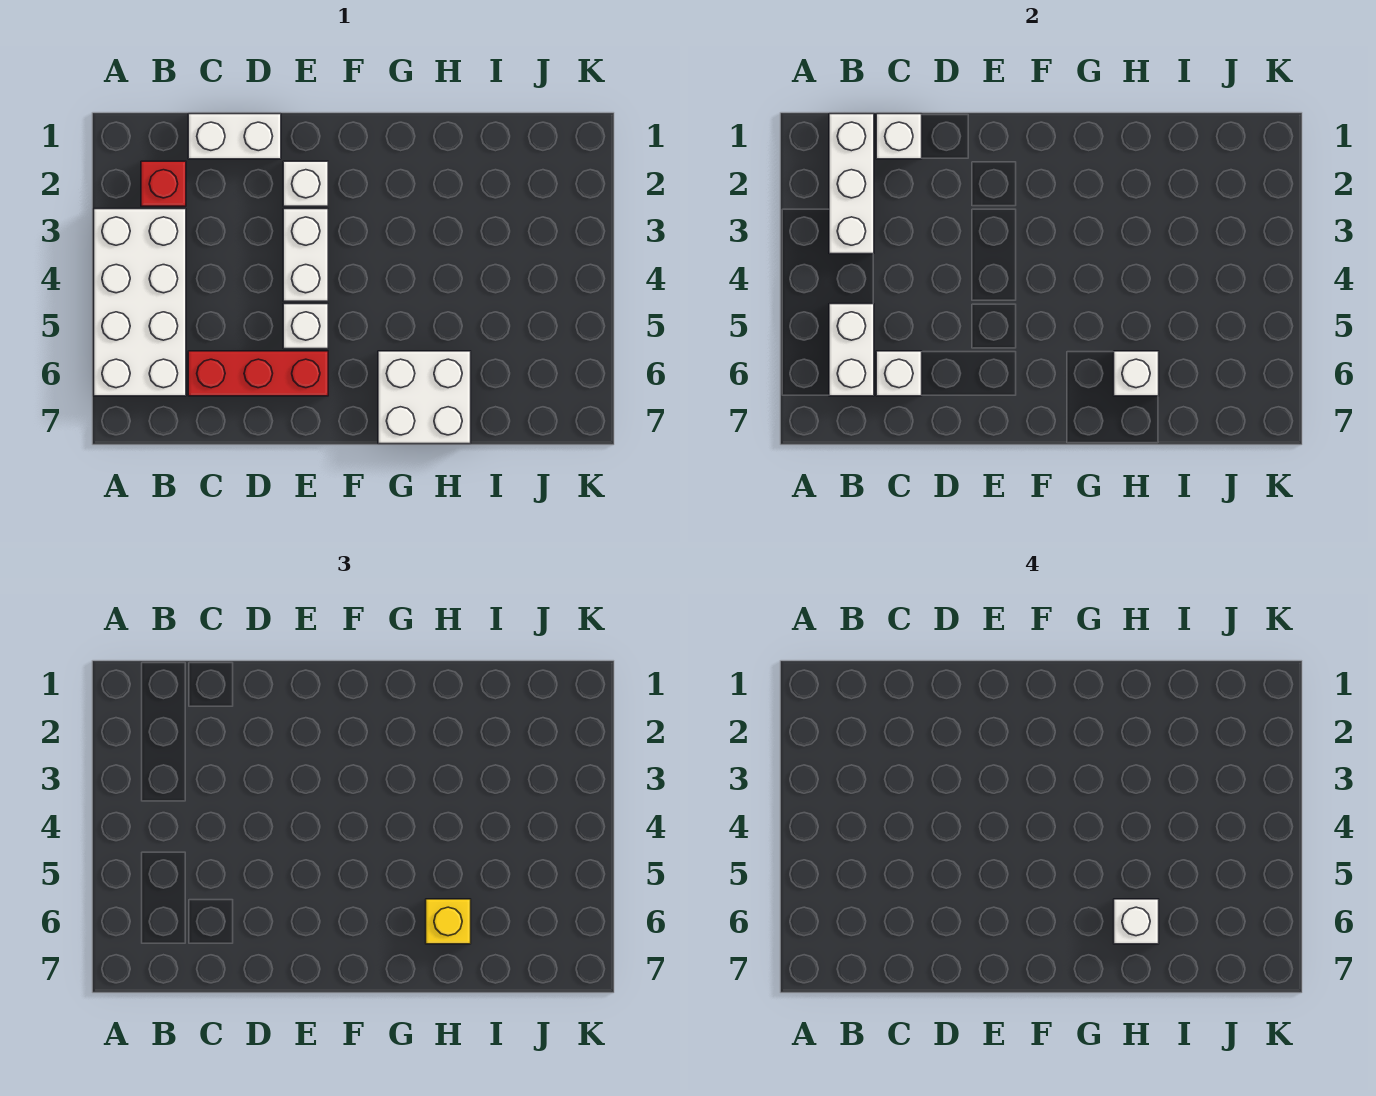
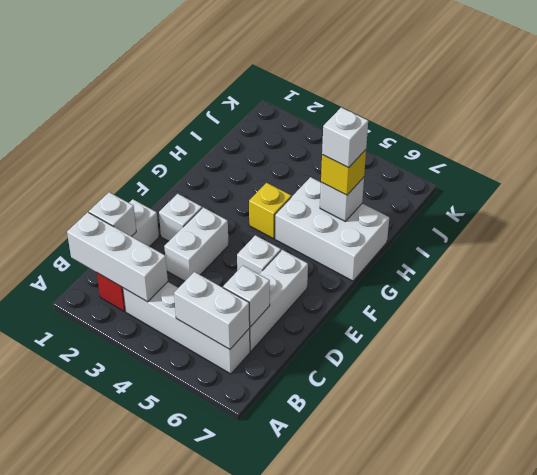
white brick A3:B6 level 1 -> white brick B3:B6 level 1
red brick C6:E6 level 1 -> white brick C6:E6 level 1
white brick E3:E4 level 1 -> white brick D3:E3 level 1
none -> yellow brick G4 level 1
white brick G6:H7 level 1 -> white brick G5:H7 level 1

